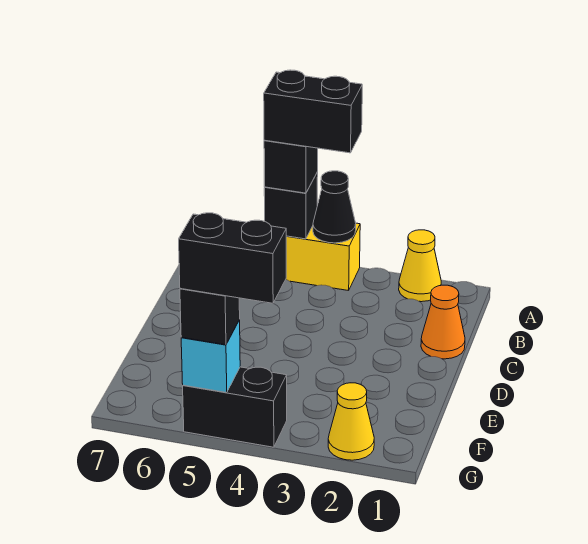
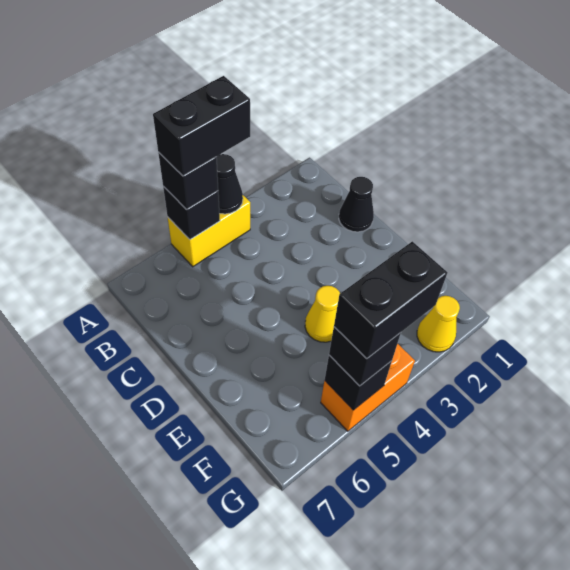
yellow cone A2 level 1 -> yellow cone E4 level 1
orange cone C1 level 1 -> black cone C1 level 1
black brick G4:G5 level 1 -> orange brick G4:G5 level 1
cyan brick G5 level 2 -> black brick G5 level 2

